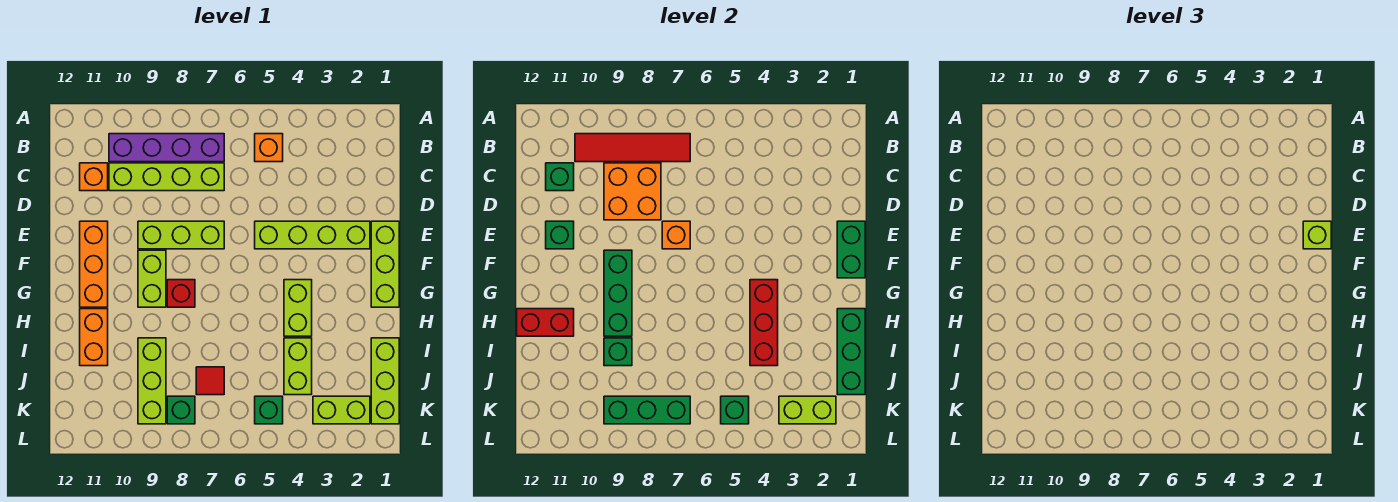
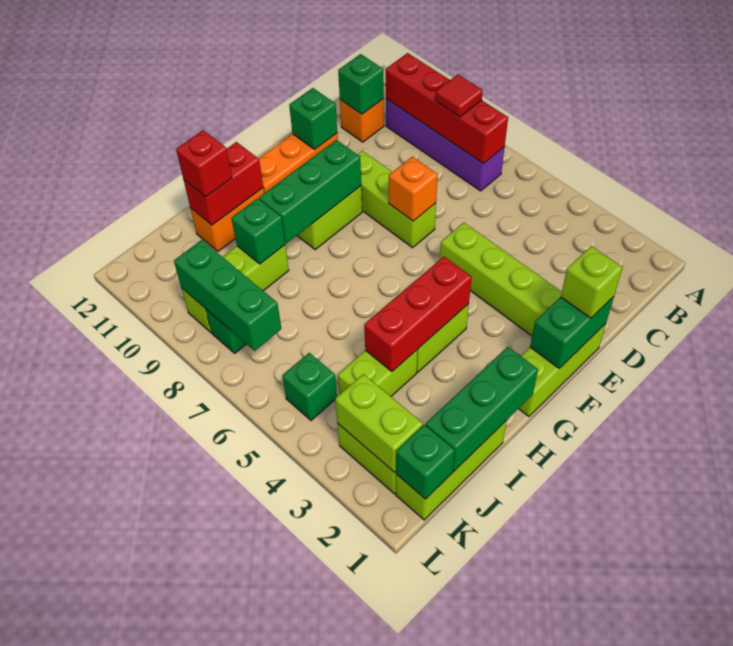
orange brick B5 level 1 -> none
red tile B7:B10 level 2 -> red brick B7:B10 level 2
lime brick C7:C10 level 1 -> none
orange brick C8:D9 level 2 -> none
red brick G8 level 1 -> red brick I11 level 3
red brick H11:H12 level 2 -> red brick H11:I11 level 2
red tile J7 level 1 -> red tile B8 level 3
green brick K5 level 2 -> green brick K1 level 2

